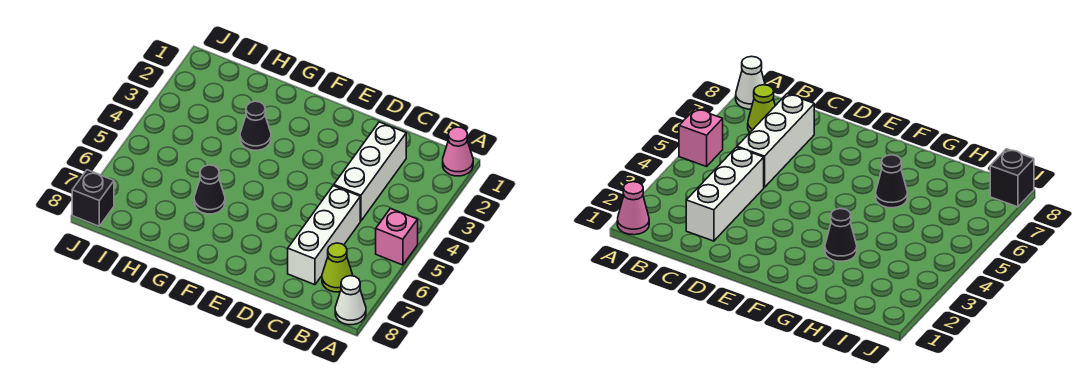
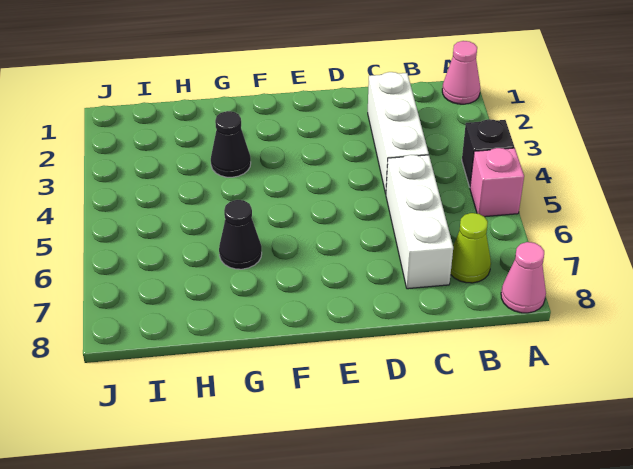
white cone A8 level 1 -> pink cone A8 level 1
black brick J8 level 1 -> black brick A4 level 1

